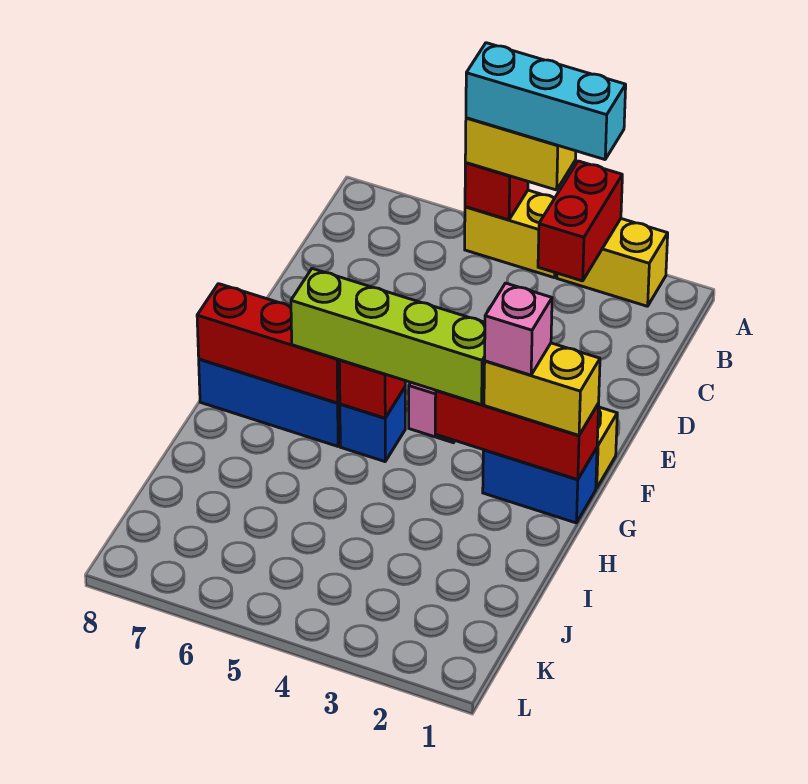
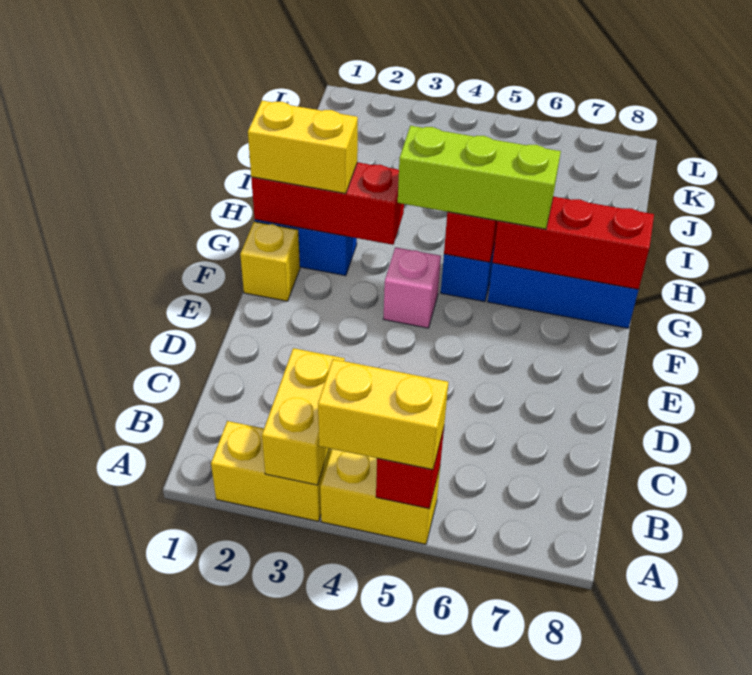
red brick A3:B3 level 2 -> yellow brick A3:B3 level 2
cyan brick A3:A5 level 4 -> none
pink brick G2 level 4 -> none
lime brick G3:G6 level 3 -> lime brick G4:G6 level 3

